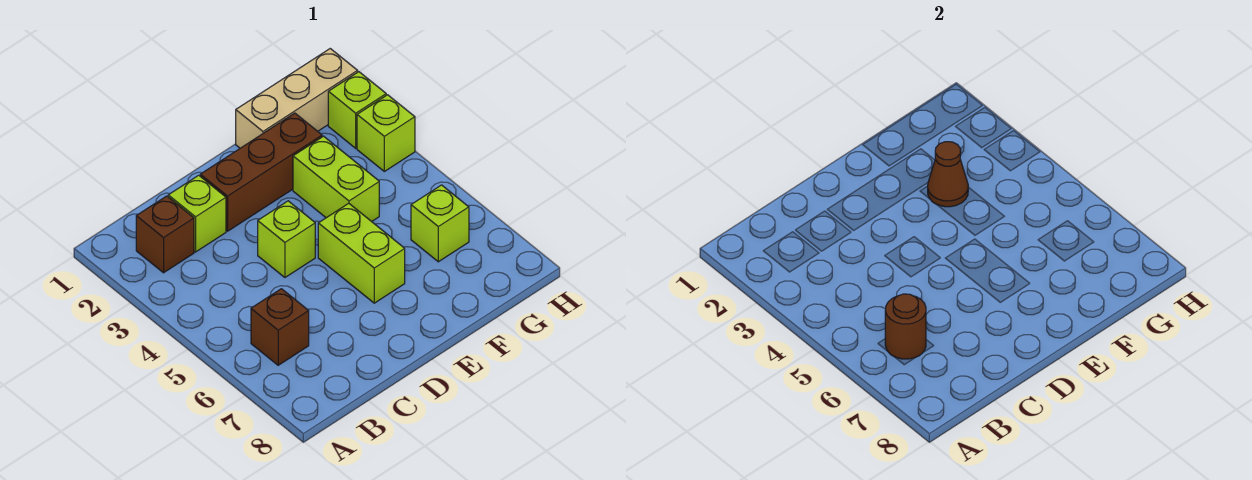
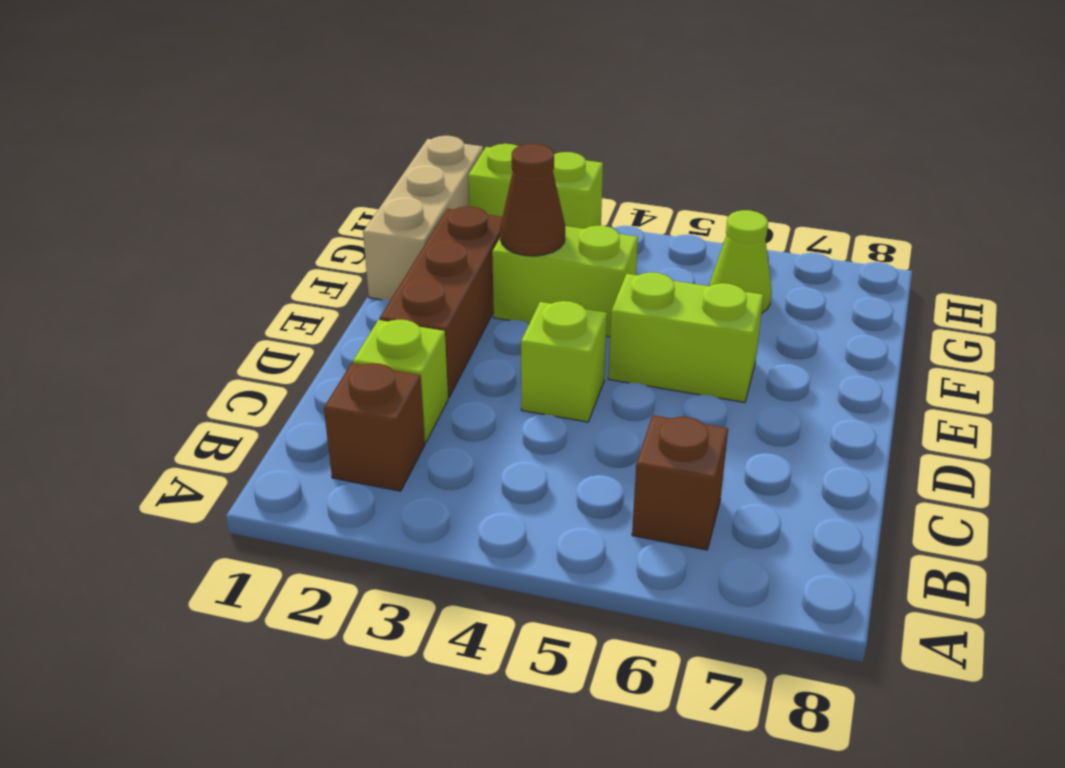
brown round brick B6 level 2 -> none
lime brick G6 level 1 -> lime cone G6 level 1

